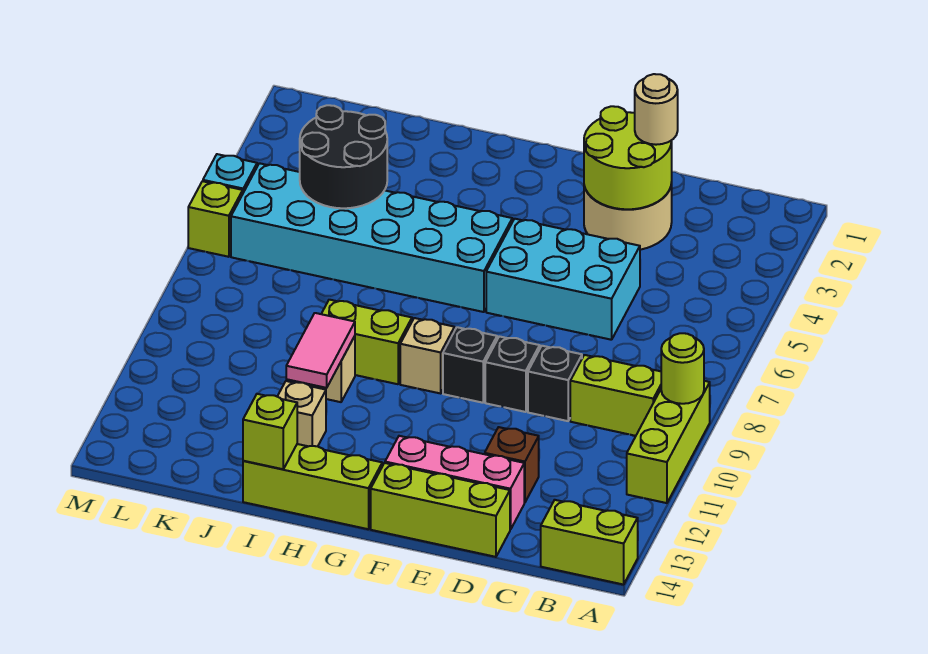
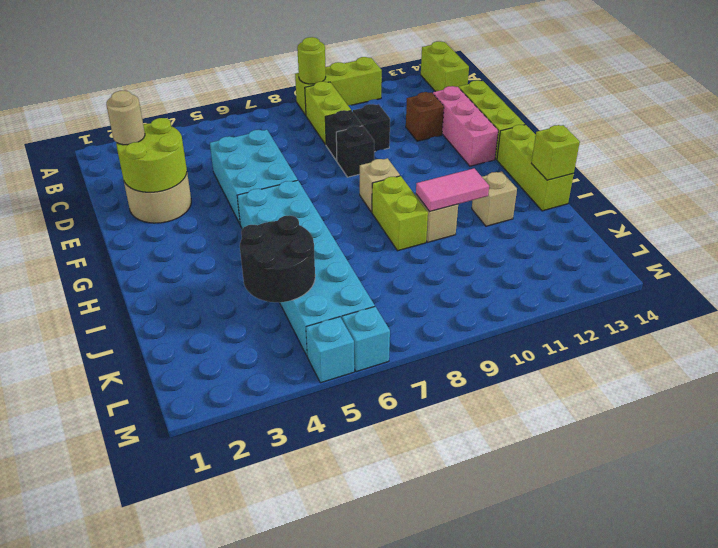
black brick F9 level 1 -> black brick D10 level 1
lime brick M6 level 1 -> cyan brick M6 level 1

